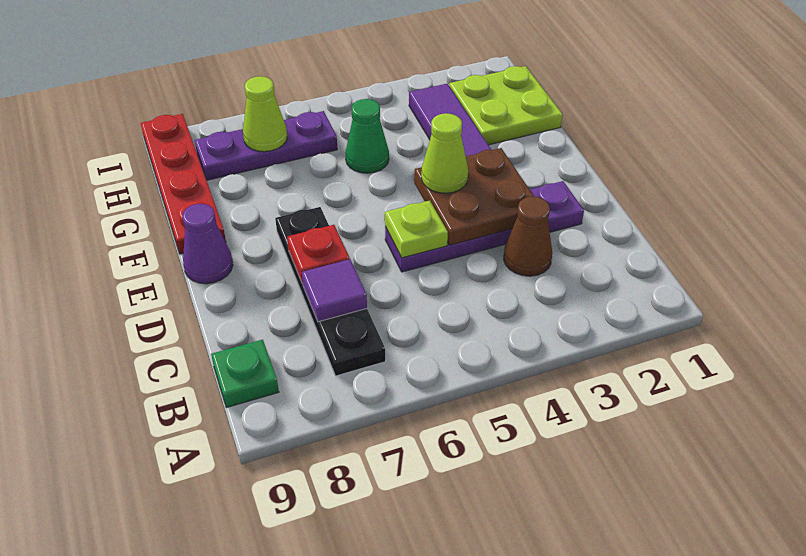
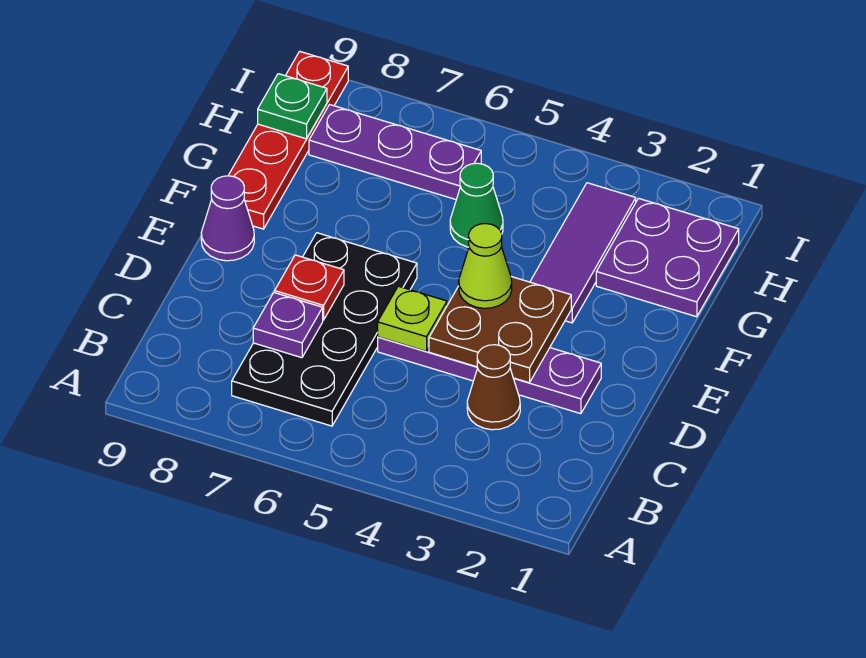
black plate B7:E7 level 1 -> black plate B6:E7 level 1
green plate B9 level 1 -> green plate H9 level 2
purple tile C7 level 2 -> purple plate C7 level 2
lime plate G1:H2 level 1 -> purple plate G1:H2 level 1
lime cone H7 level 2 -> none

